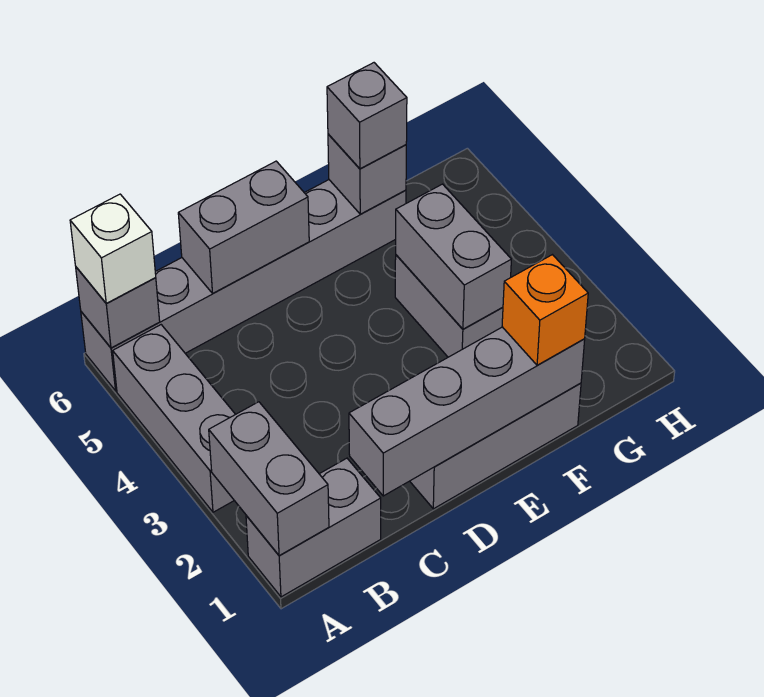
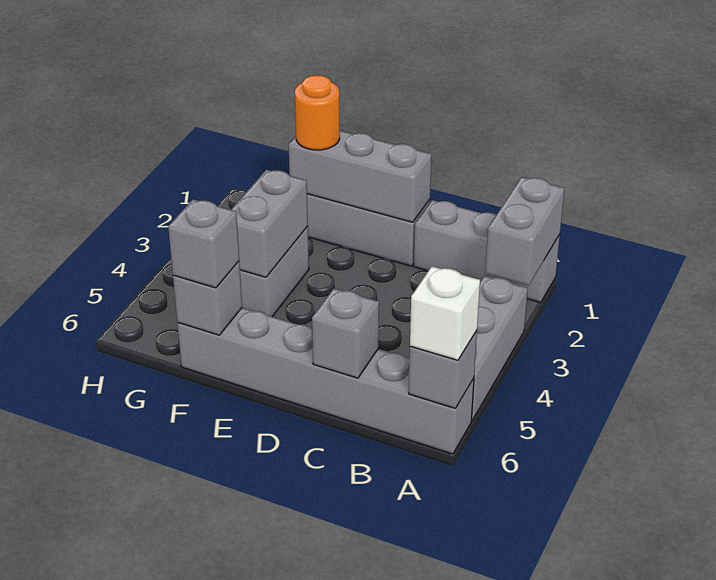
grey brick A1:B1 level 1 -> grey brick A1:C1 level 1
grey brick C1:F1 level 2 -> grey brick D1:F1 level 2
grey brick C6:D6 level 2 -> grey brick C6 level 2
orange brick F1 level 3 -> orange round brick F1 level 3

